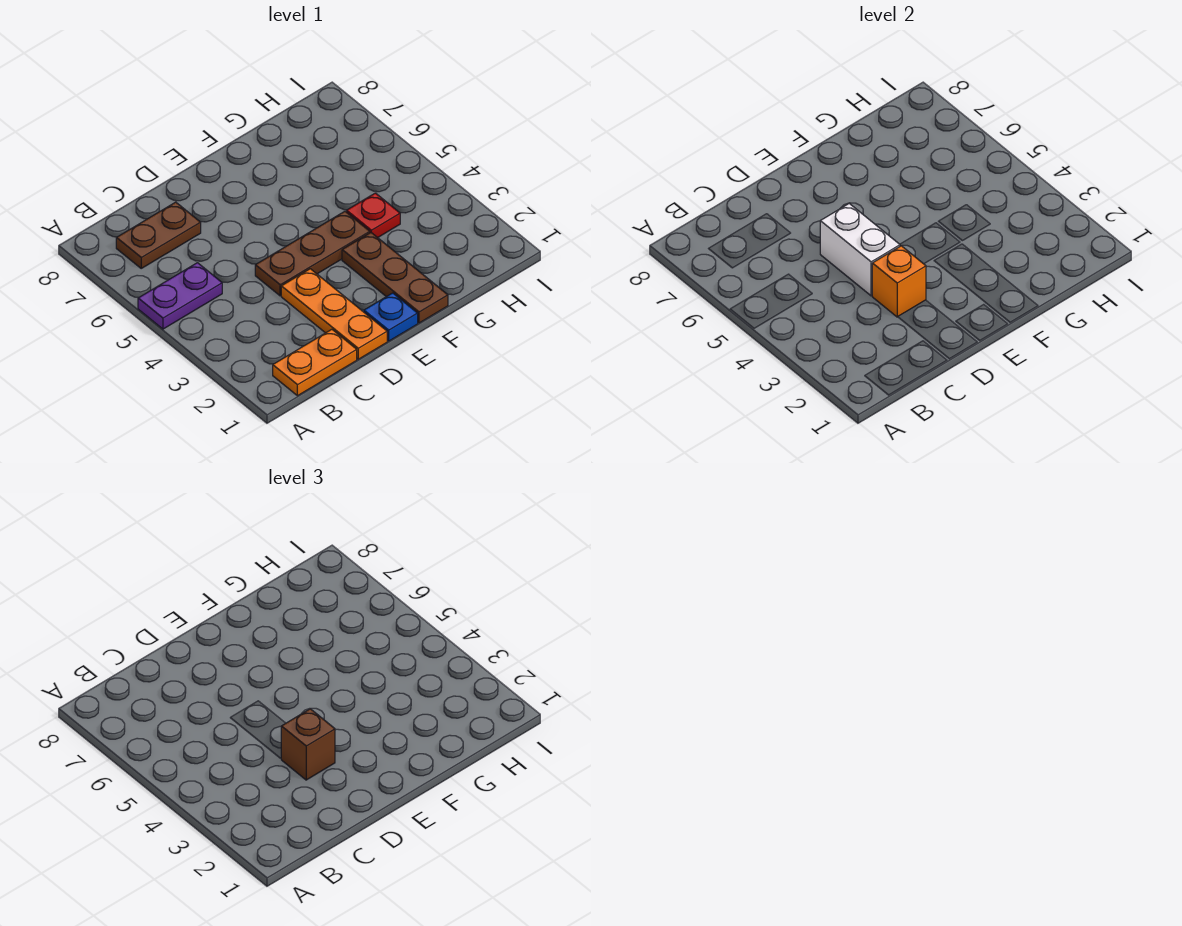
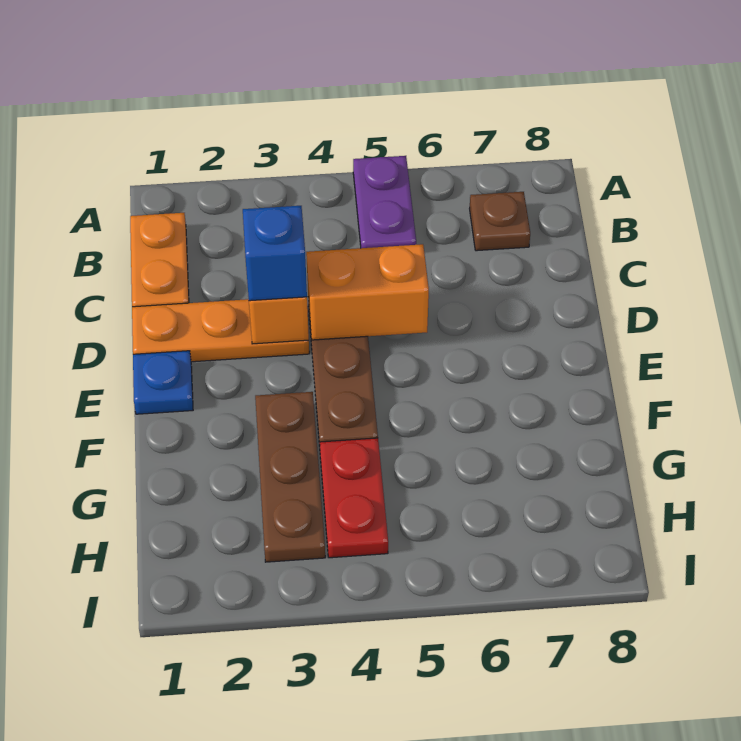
brown plate B7:C7 level 1 -> brown plate B7 level 1
brown brick D3 level 3 -> blue brick D3 level 3
white brick D4:D5 level 2 -> orange brick D4:D5 level 2
brown plate F1:F3 level 1 -> brown plate F3:H3 level 1
red plate G4 level 1 -> red plate G4:H4 level 1

